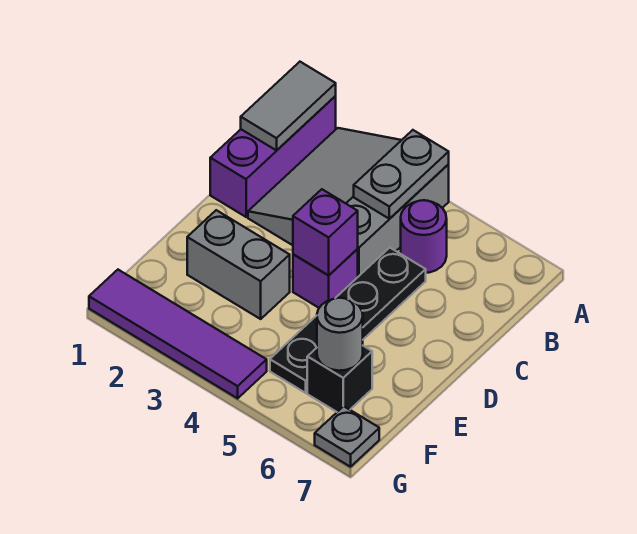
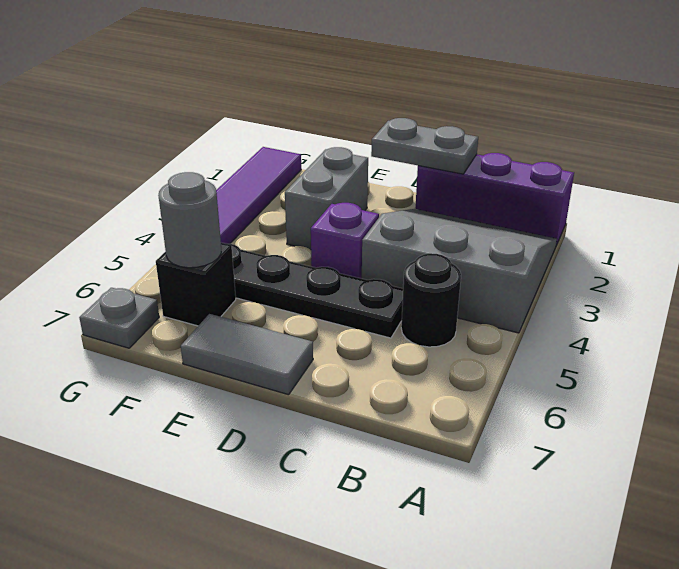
grey tile A1:B1 level 2 -> grey tile D7:E7 level 1
grey plate A4:B4 level 2 -> grey plate C1:D1 level 2
purple round brick B5 level 1 -> black round brick B5 level 1
purple brick D4 level 2 -> none

